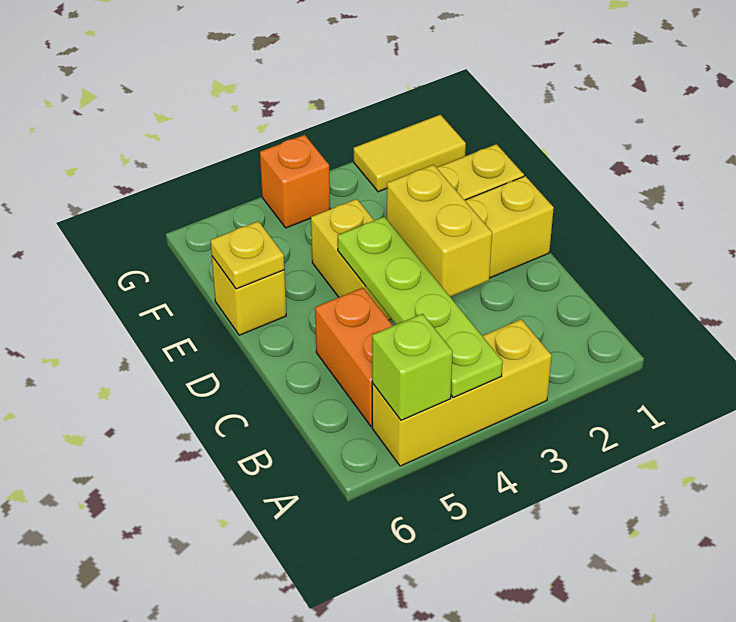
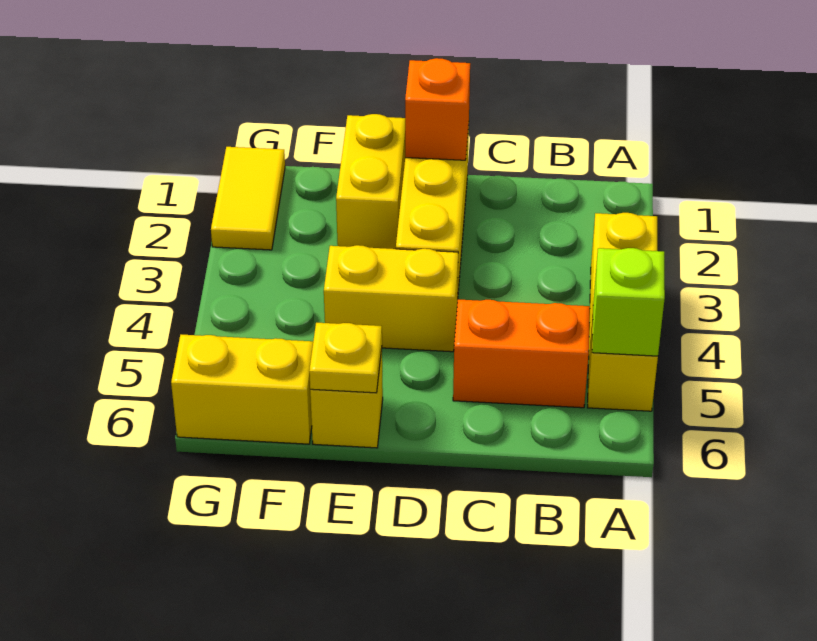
lime plate A4:D4 level 2 -> none
yellow brick C3:D3 level 2 -> yellow brick F6:G6 level 1
orange brick G4 level 1 -> orange brick D1 level 2

